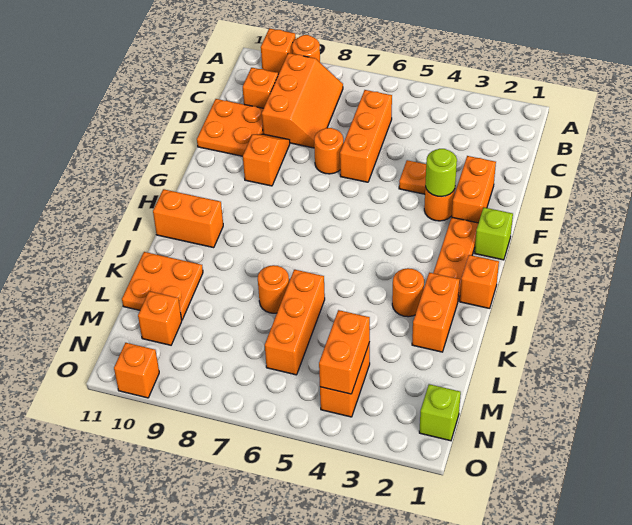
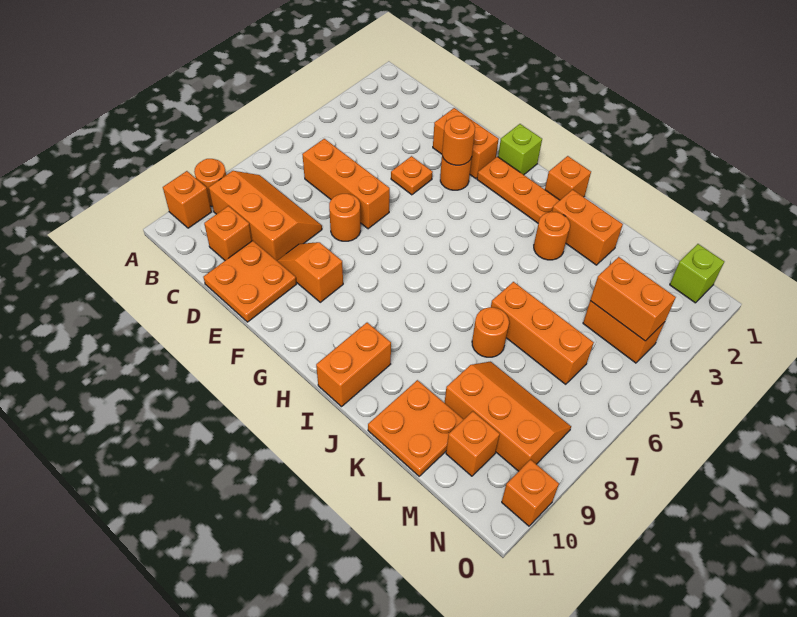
lime round brick F3 level 2 -> orange round brick F3 level 2
none -> orange slope L8:N9 level 1 top 9

